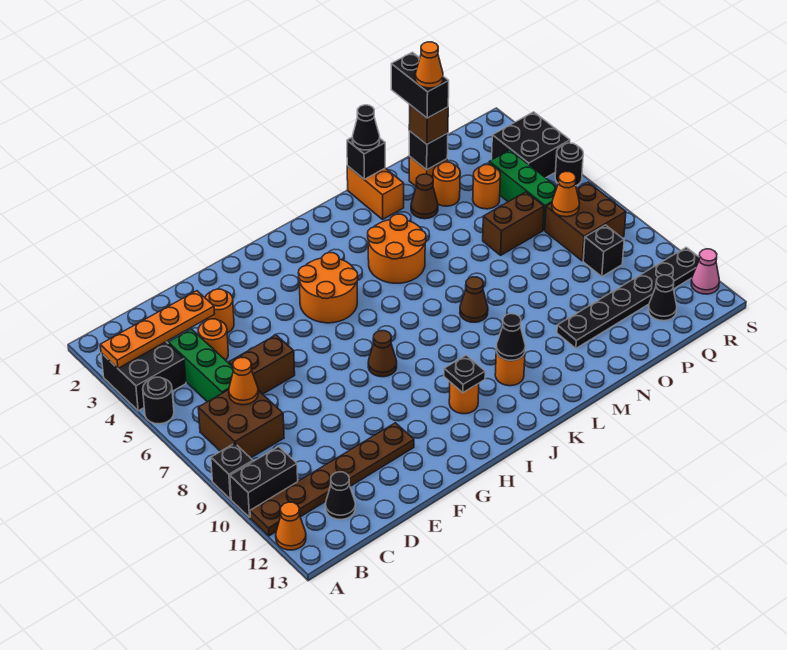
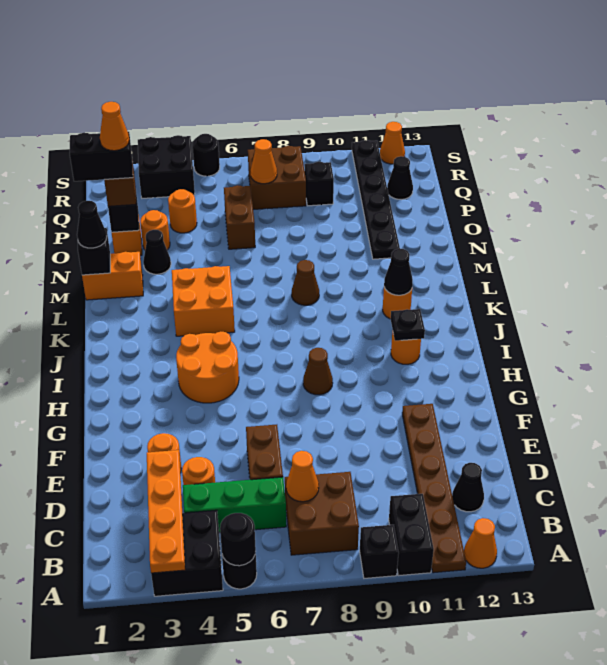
none -> black round brick A5 level 2
orange round brick K4:L5 level 1 -> orange brick K4:L5 level 1
brown cone N3 level 1 -> black cone N3 level 1
green brick Q4:Q6 level 1 -> none
pink cone S12 level 1 -> orange cone S12 level 1

